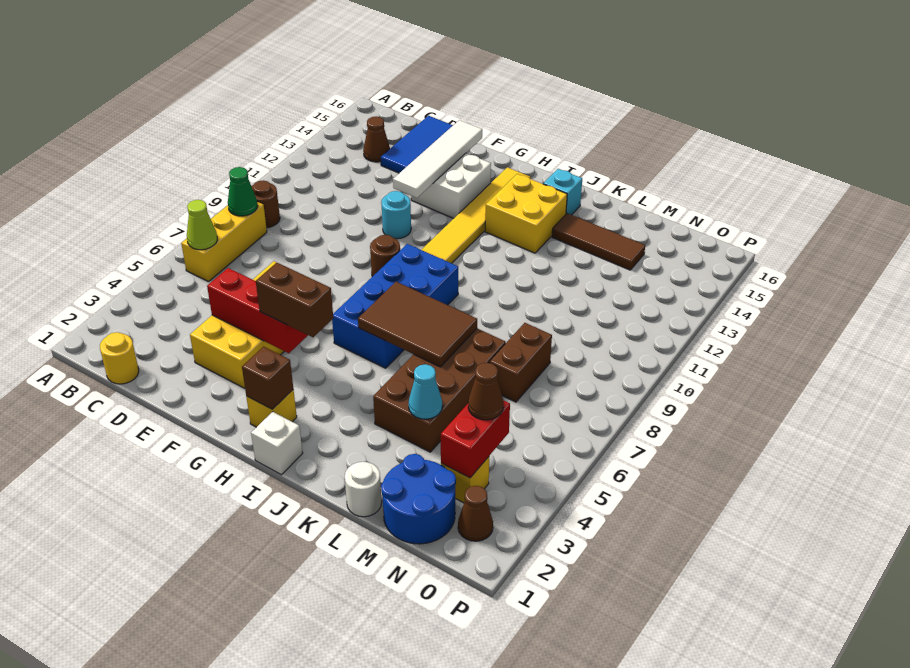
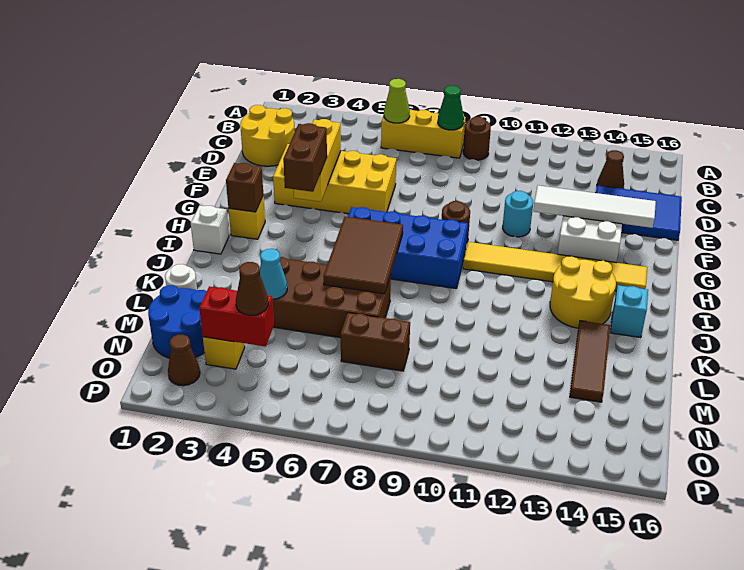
yellow round brick C1 level 1 -> yellow round brick C1:D2 level 1
red brick E4:G4 level 2 -> yellow brick E4:G4 level 2
yellow brick I13:J14 level 1 -> yellow round brick I13:J14 level 1

